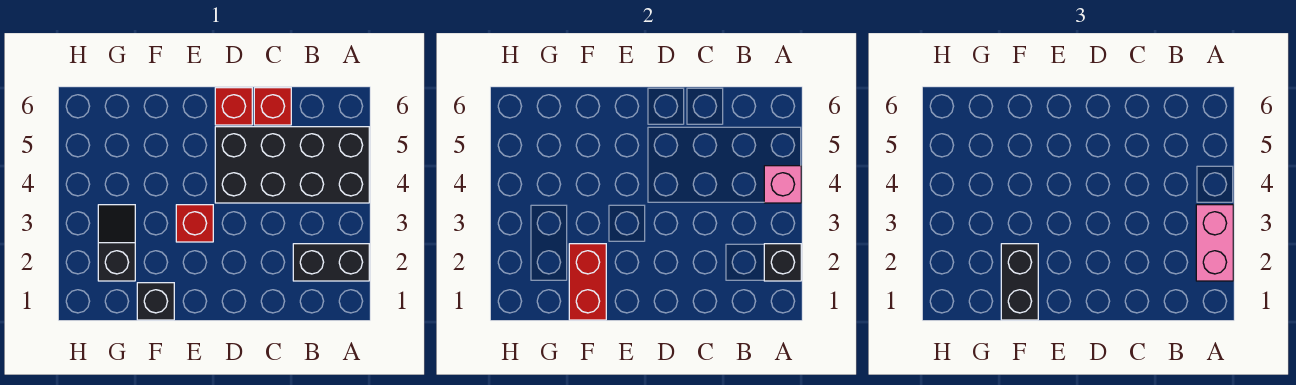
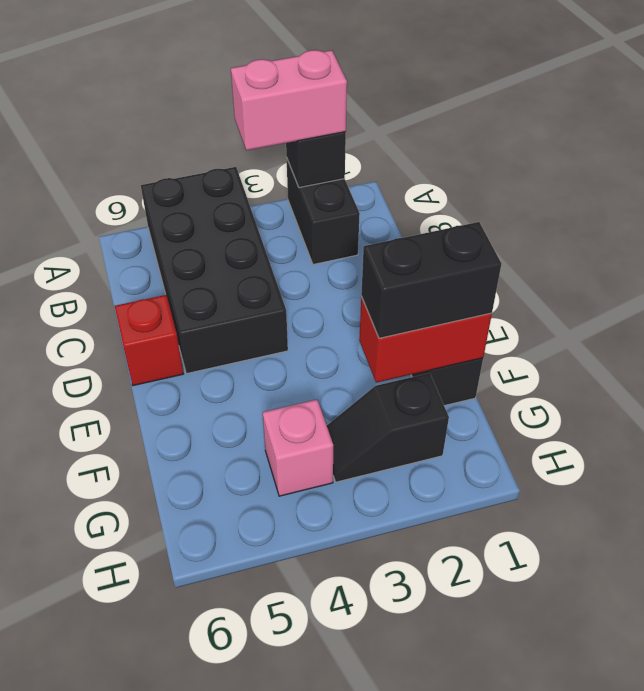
pink brick A4 level 2 -> pink brick G4 level 1
red brick C6 level 1 -> none
red brick E3 level 1 -> none

